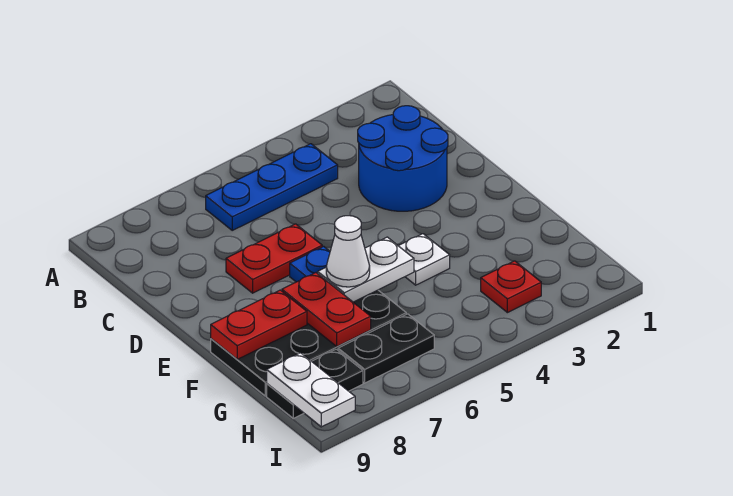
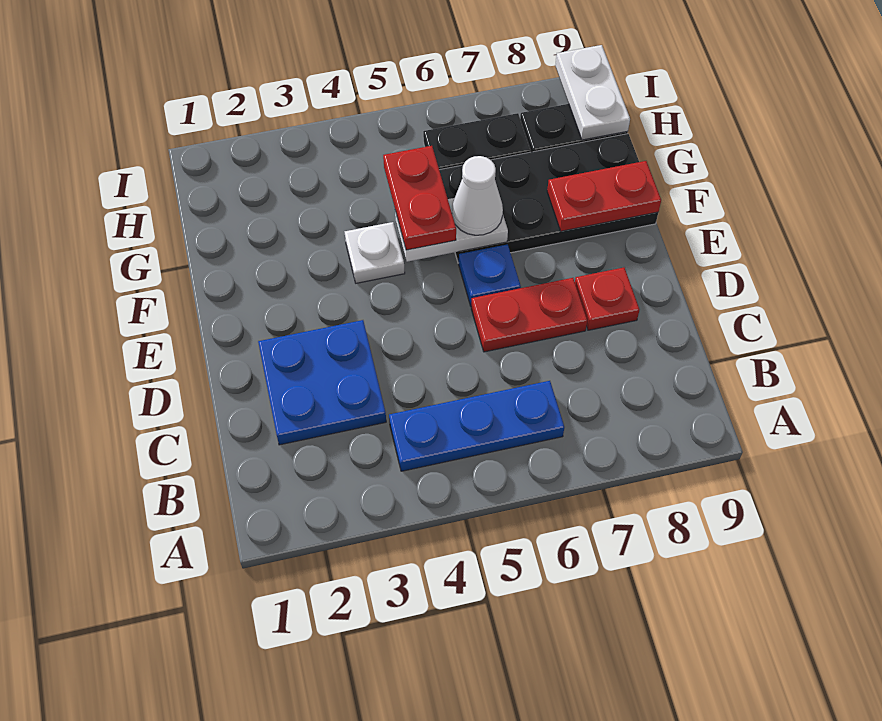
blue round brick C2:D3 level 1 -> blue plate C2:D3 level 1
red plate F7:G7 level 2 -> red plate F5:G5 level 3
red plate H3 level 1 -> red plate D8 level 1

